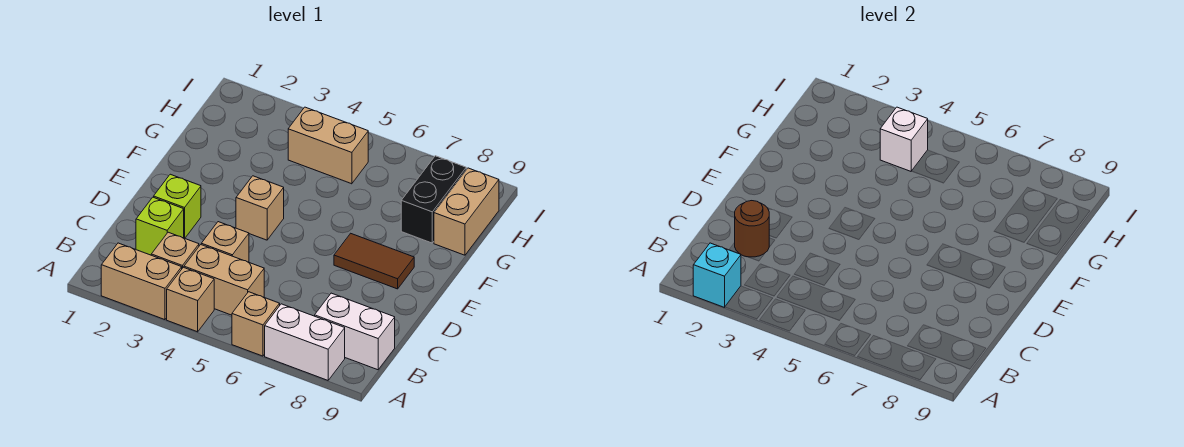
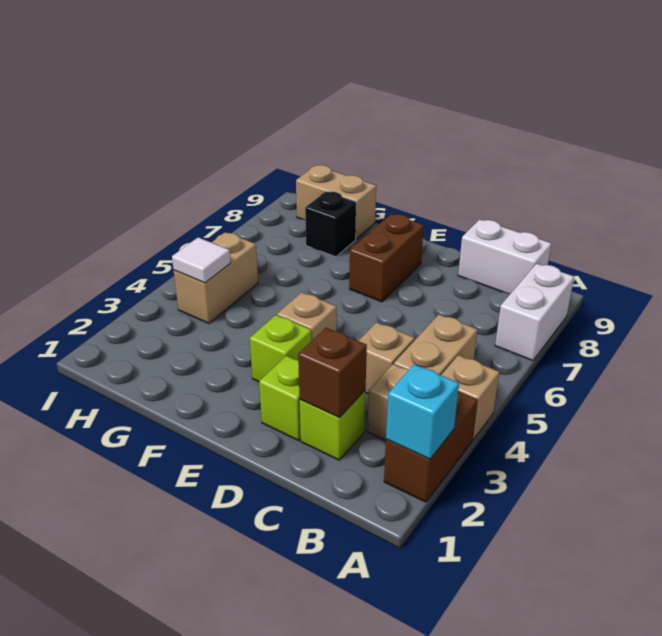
tan brick A2:A3 level 1 -> brown brick A2:A3 level 1
tan brick A6 level 1 -> none
white brick B8:B9 level 1 -> white brick B9:C9 level 1
brown round brick C2 level 2 -> brown brick C2 level 2
none -> lime brick E3 level 1
brown tile E7:E8 level 1 -> brown brick E7:E8 level 1
black brick G8:H8 level 1 -> black brick G8 level 1
white brick H4 level 2 -> white tile H4 level 2

